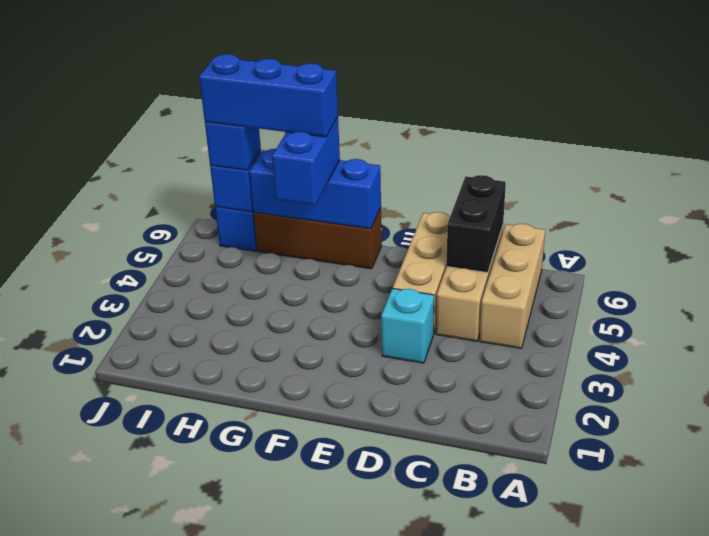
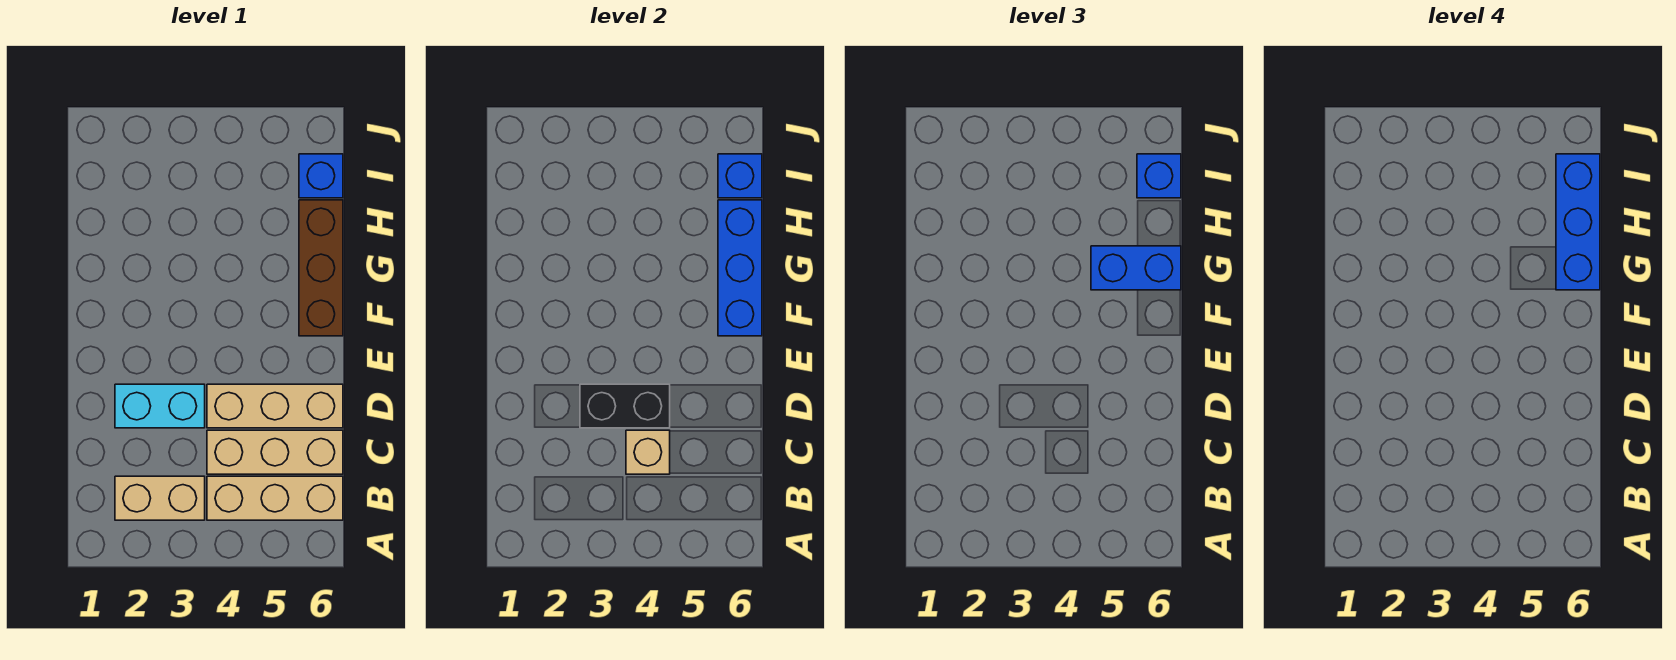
none -> tan brick B2:B3 level 1
none -> tan brick C4 level 2
black brick C5:C6 level 2 -> black brick D3:D4 level 2
cyan brick D3 level 1 -> cyan brick D2:D3 level 1

